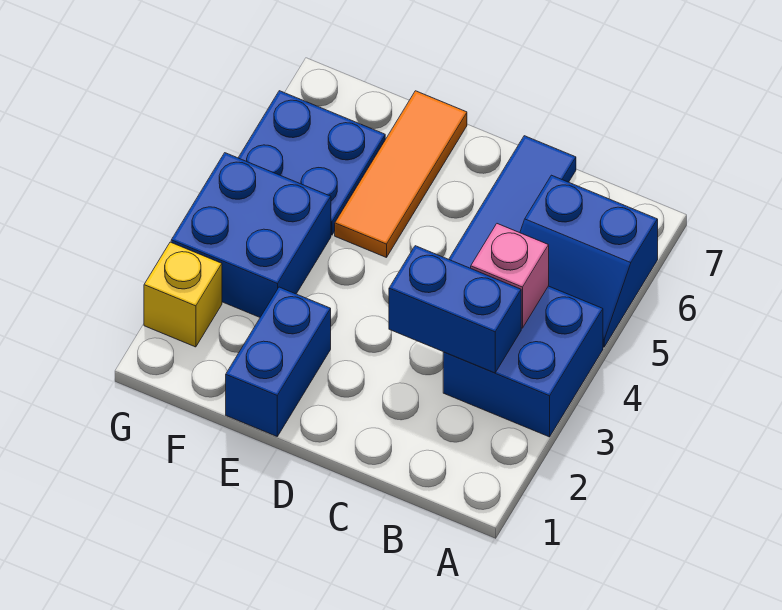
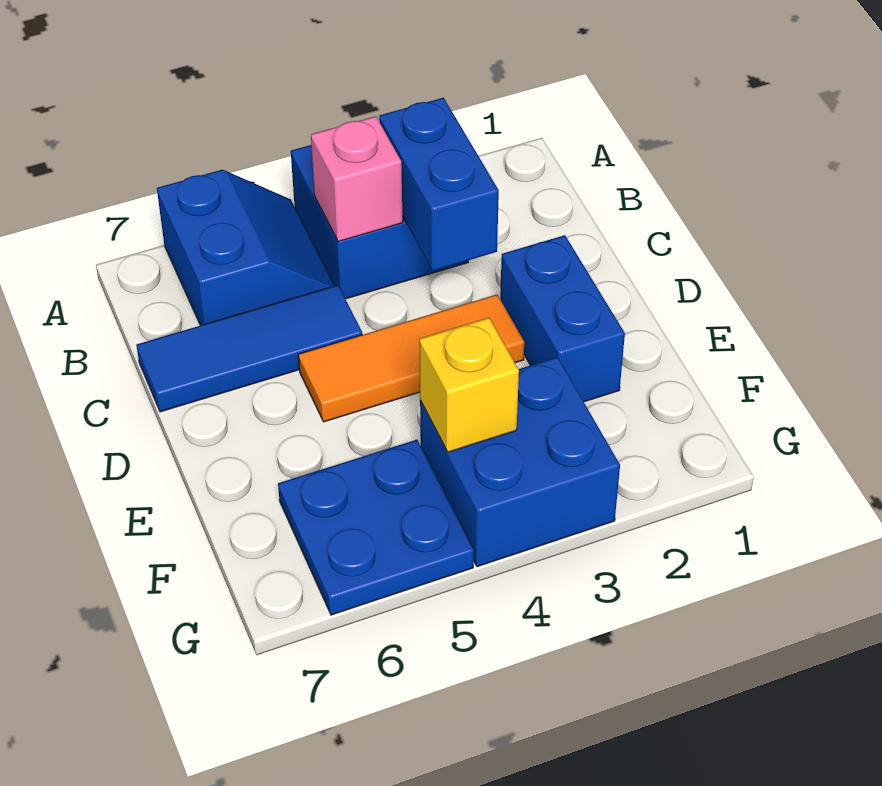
blue brick E1:E2 level 1 -> blue brick D2:E2 level 1
orange tile E5:E7 level 1 -> orange tile D3:D5 level 1
yellow brick G2 level 1 -> yellow brick F4 level 2

